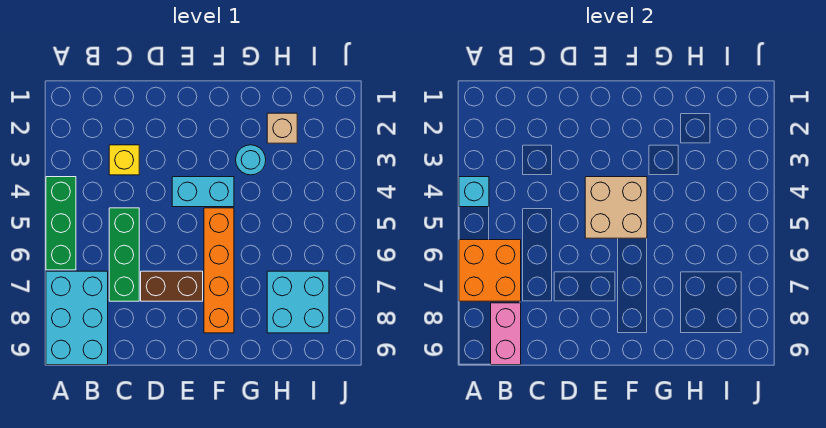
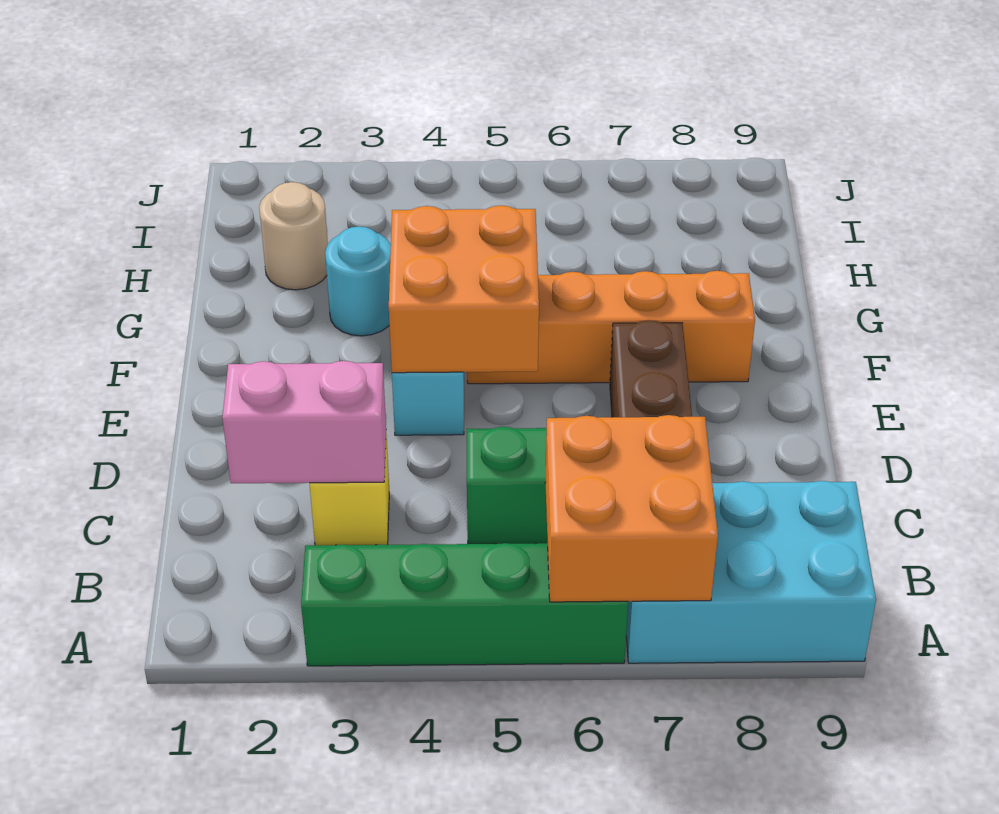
green brick A4:A6 level 1 -> green brick A3:A6 level 1
cyan brick A4 level 2 -> none
pink brick B8:B9 level 2 -> pink brick C2:C3 level 2
tan brick E4:F5 level 2 -> orange brick E4:F5 level 2
tan brick H2 level 1 -> tan round brick H2 level 1
cyan brick H7:I8 level 1 -> none

